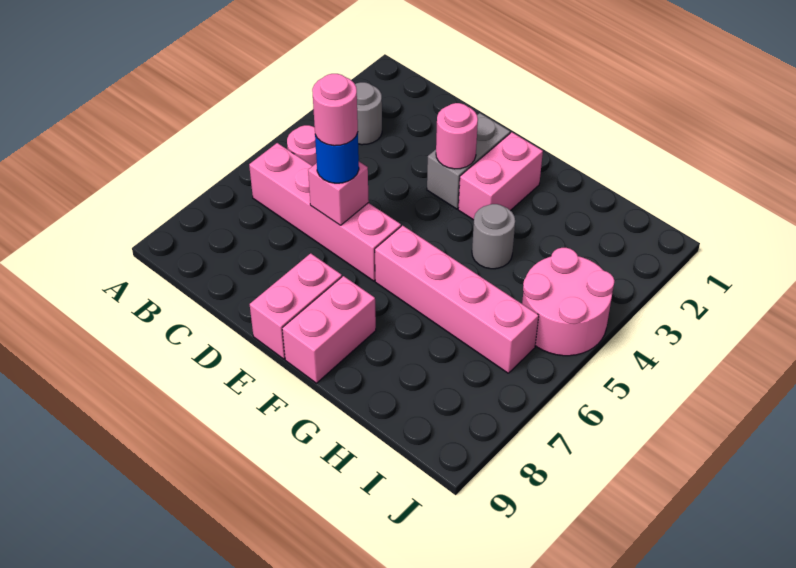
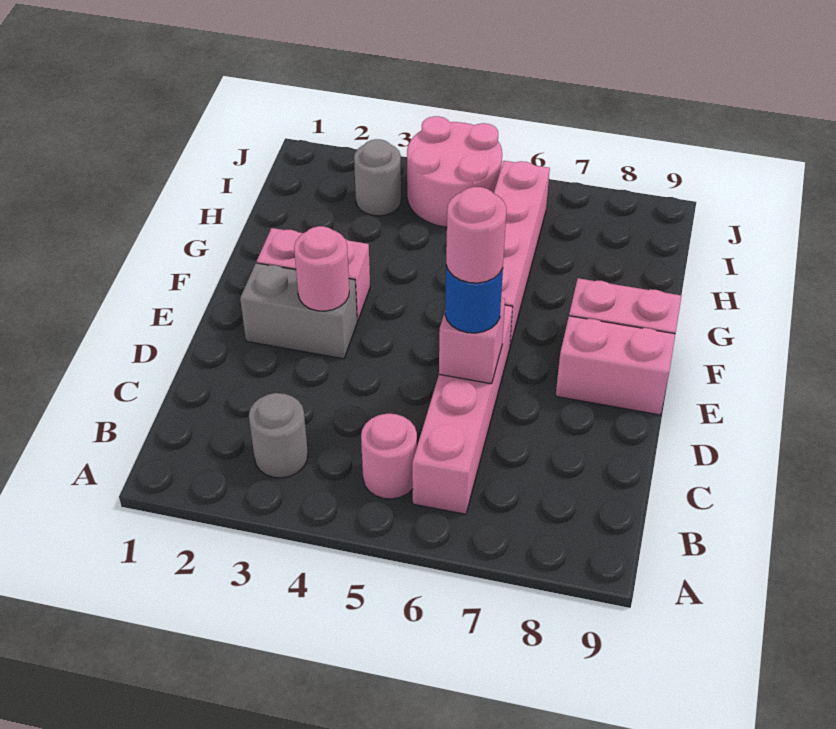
grey round brick G4 level 1 -> grey round brick I3 level 1

